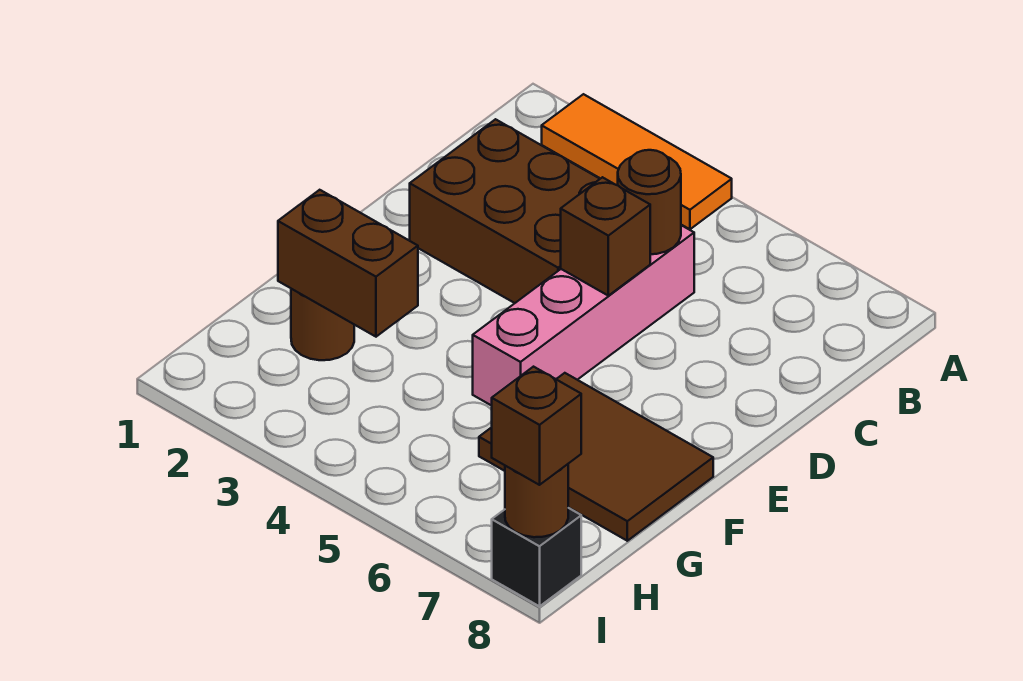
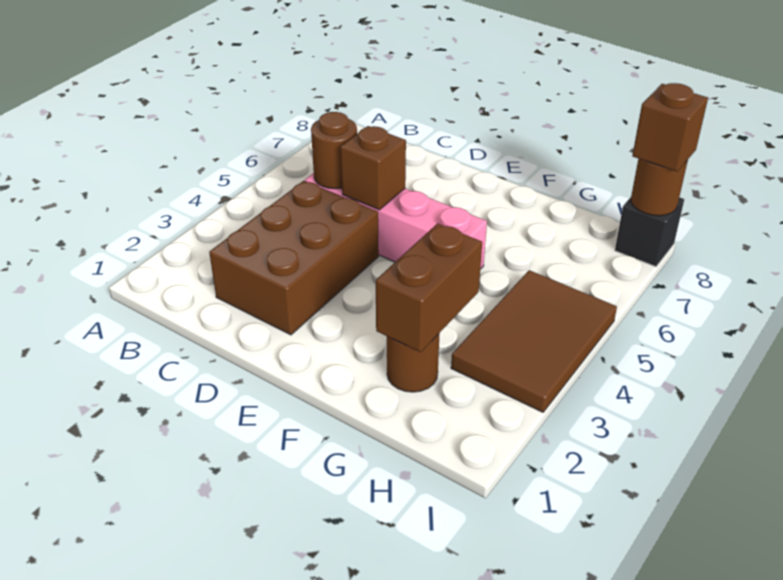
orange tile A2:A4 level 1 -> none
brown tile F6:G8 level 1 -> brown tile H3:I5 level 1

